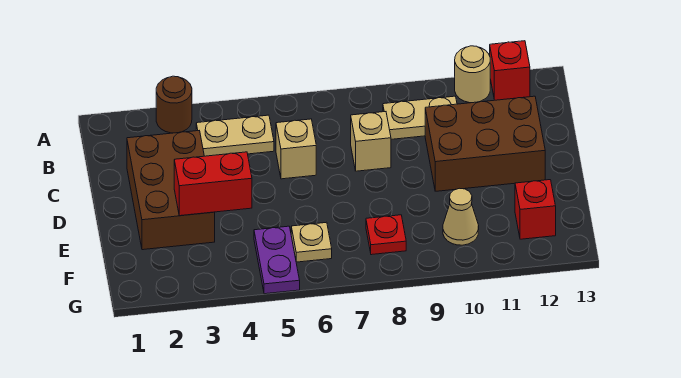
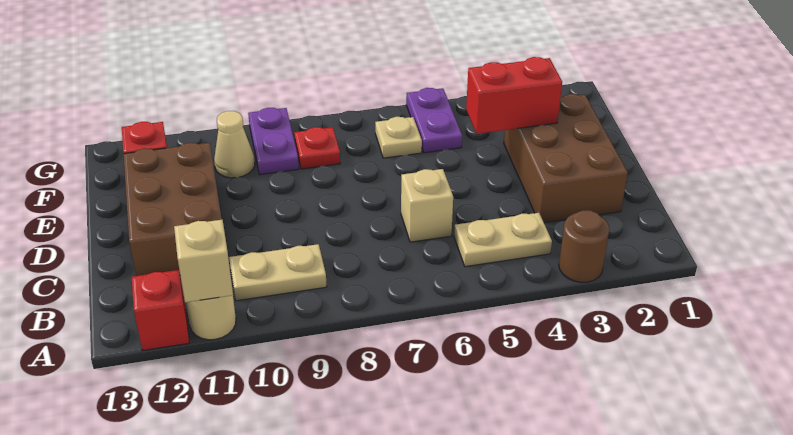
tan brick C8 level 1 -> tan brick A11 level 2
brown brick C10:D12 level 1 -> brown brick C11:E12 level 1
none -> purple plate F9:G9 level 1

